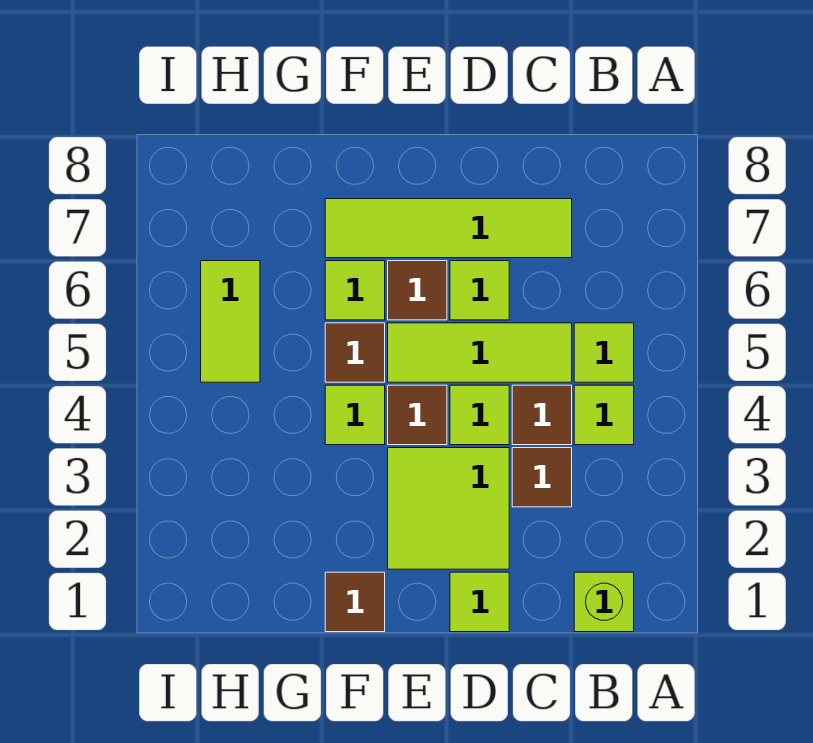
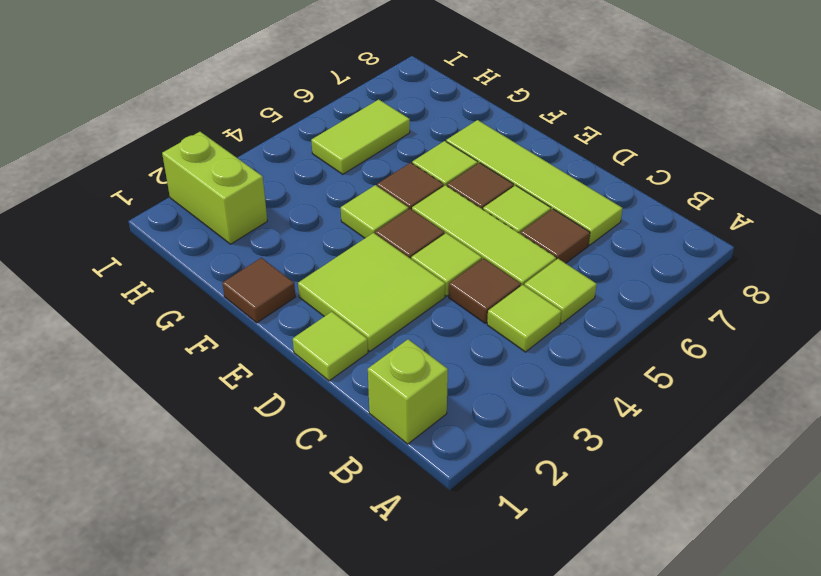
brown tile C3 level 1 -> brown tile C6 level 1
none -> lime brick H2:I2 level 1

